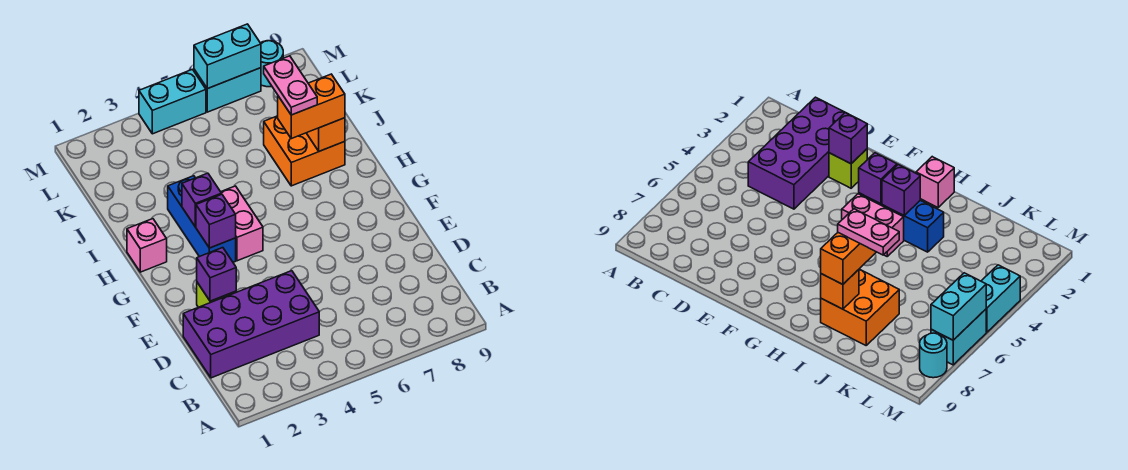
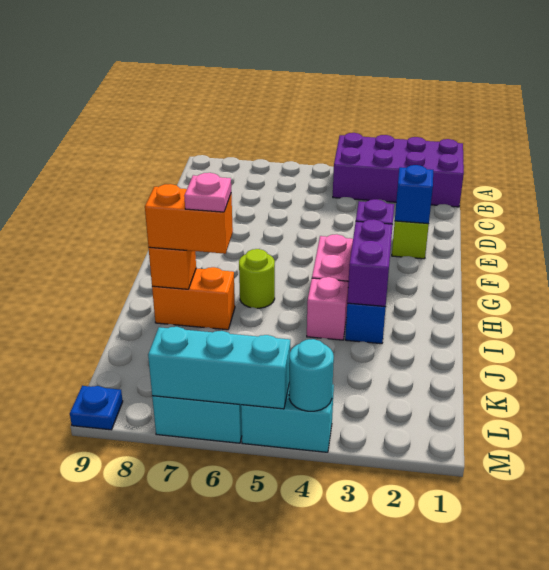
purple brick C1:D4 level 1 -> purple brick A1:B4 level 1
purple brick E2 level 2 -> blue brick E2 level 2
pink brick H1 level 1 -> pink brick I4 level 1
purple brick H3 level 2 -> purple brick H3:I3 level 2
none -> lime round brick H6 level 1
orange brick I7:J8 level 1 -> orange brick I7:I8 level 1
pink plate I7:J7 level 4 -> pink plate I7 level 4
cyan brick M6:M7 level 2 -> cyan brick M5:M7 level 2
cyan round brick M8 level 1 -> cyan round brick M4 level 2
none -> blue plate M9 level 1

